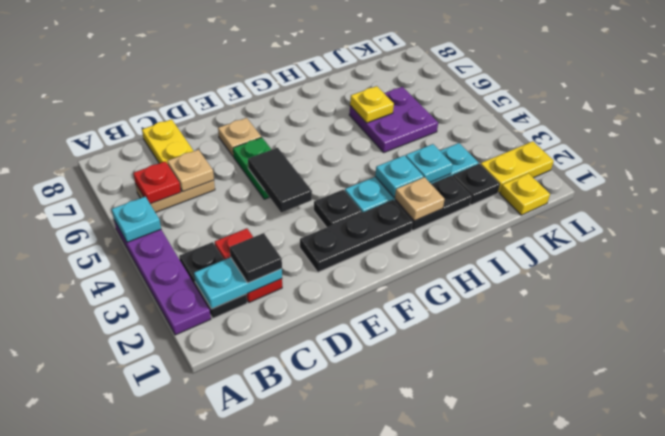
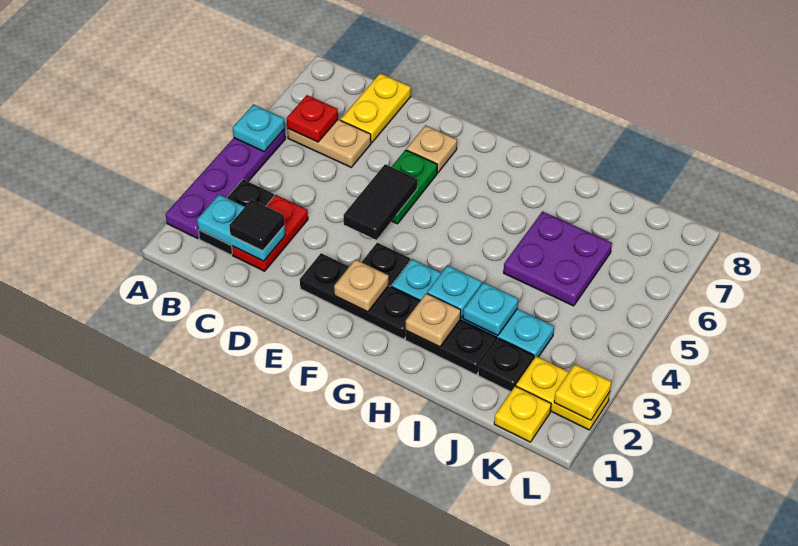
tan plate C6 level 2 -> tan plate F2 level 2
yellow plate I6 level 2 -> yellow plate L2 level 2

